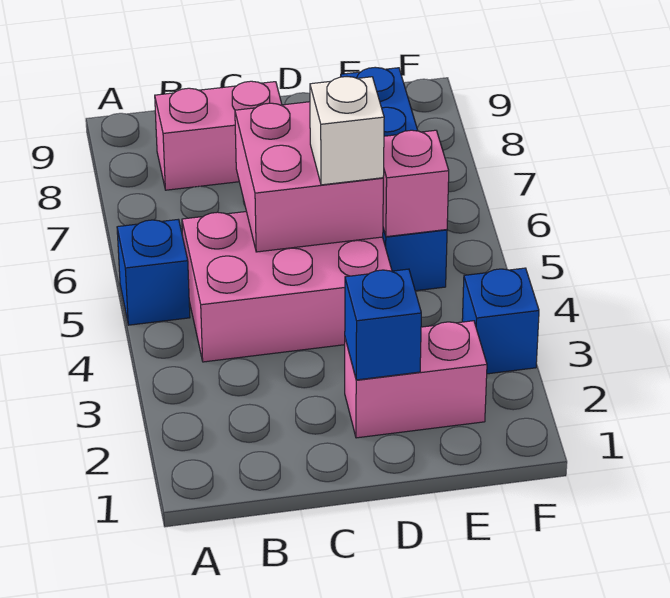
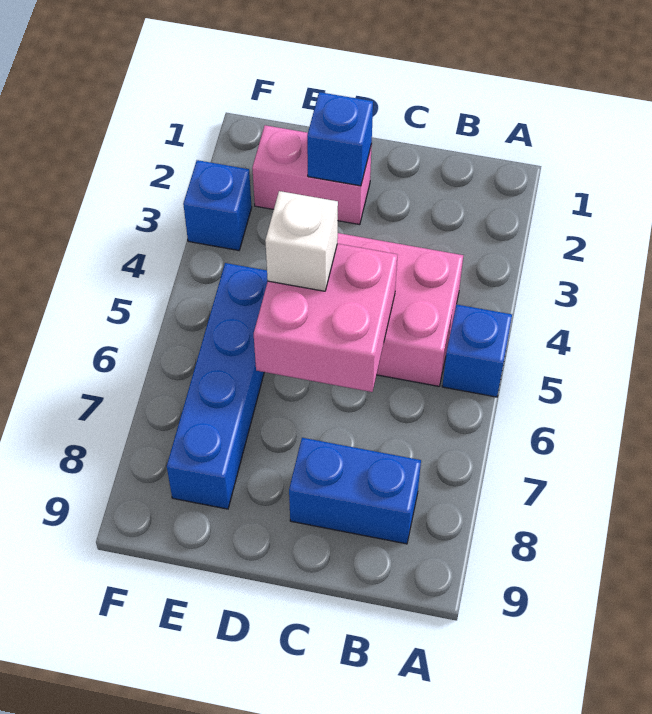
pink brick B8:C8 level 1 -> blue brick B8:C8 level 1
pink brick E5 level 2 -> none

